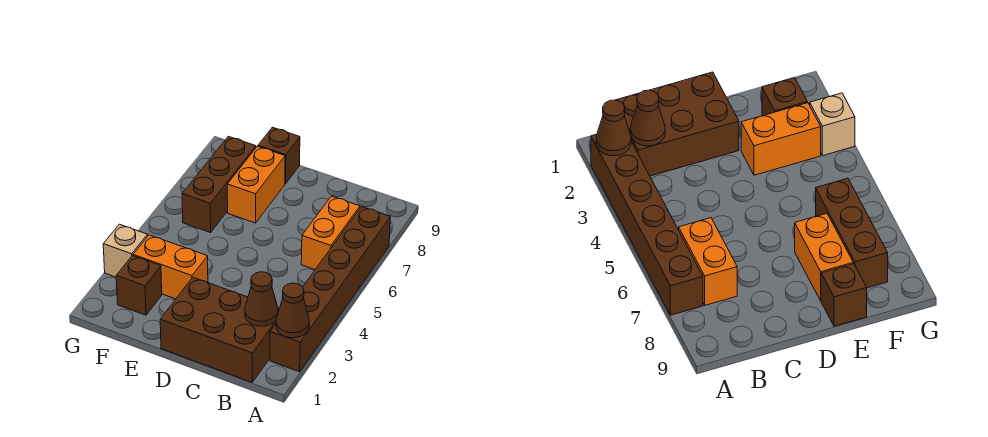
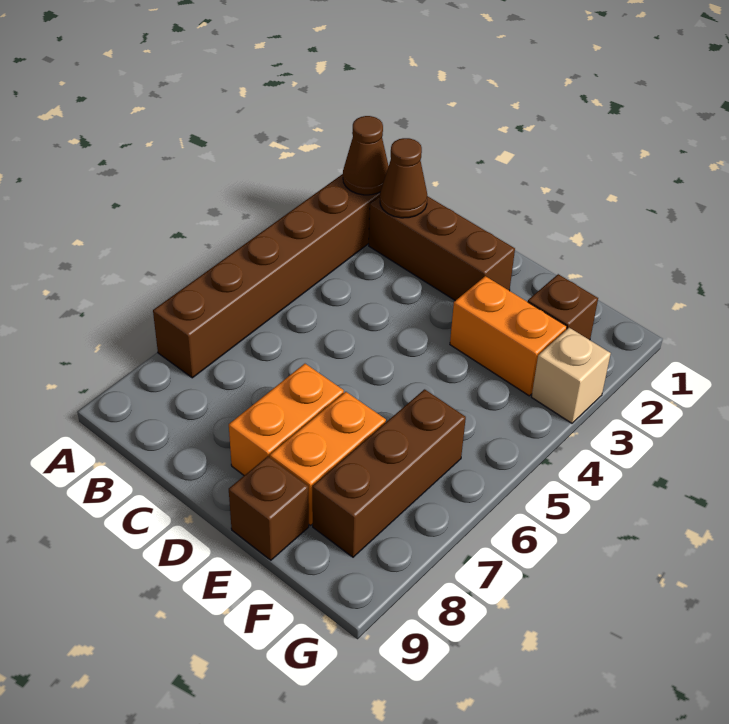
brown brick B1:D2 level 1 -> brown brick B2:D2 level 1
orange brick B6:B7 level 1 -> orange brick D7:D8 level 1

